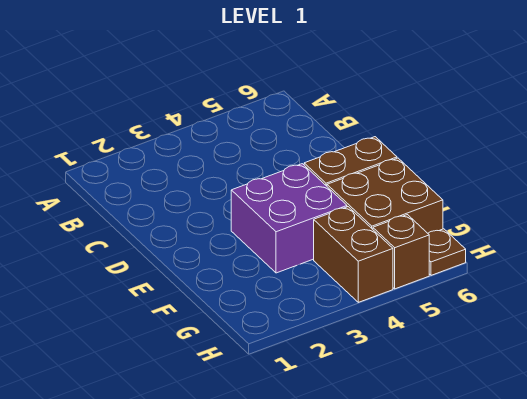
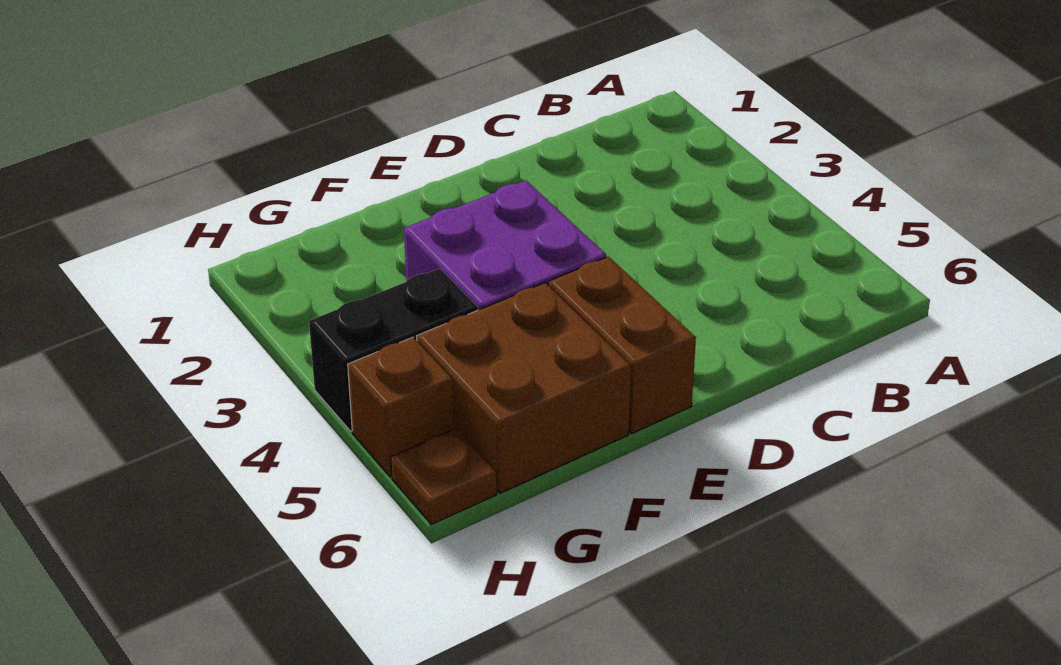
brown brick G4:H4 level 1 -> black brick G4:H4 level 1

